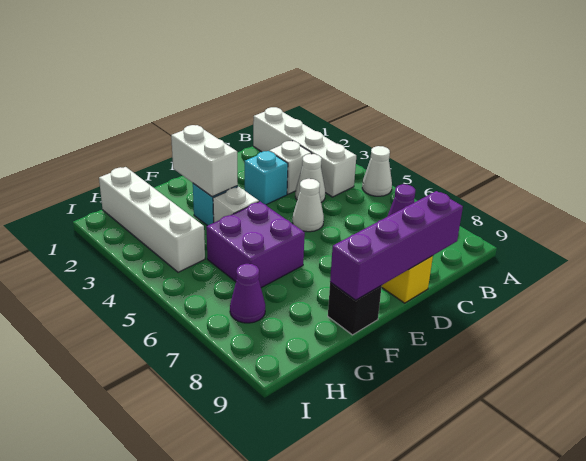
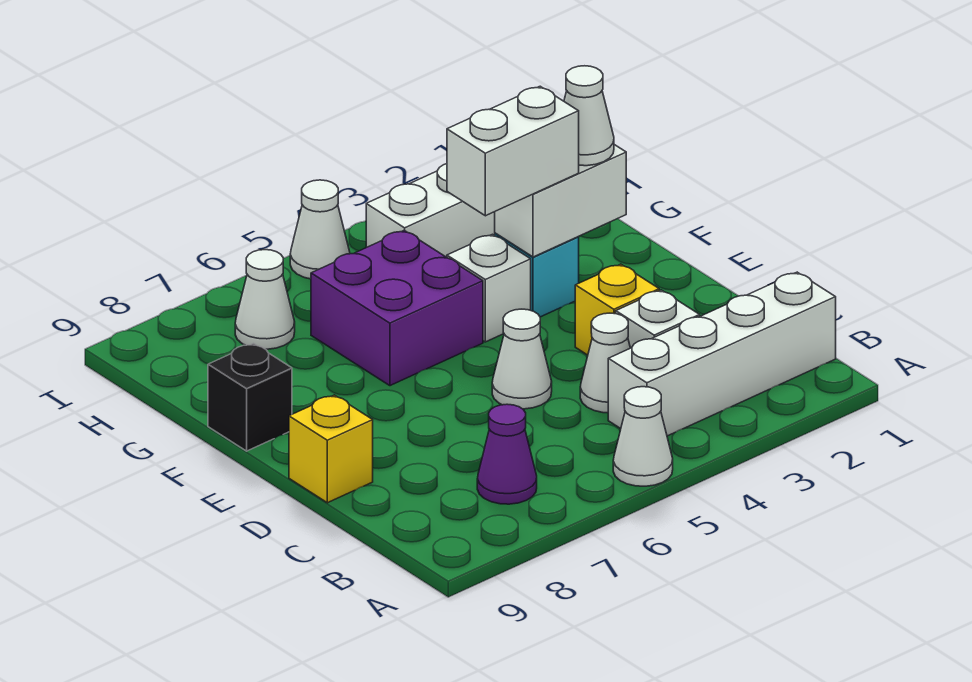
purple brick C9:F9 level 2 -> none
cyan brick D3 level 1 -> yellow brick D3 level 1
none -> white cone F2 level 3
none -> white brick F3:F4 level 3
purple cone H7 level 1 -> white cone H7 level 1
none -> white cone I5 level 1

